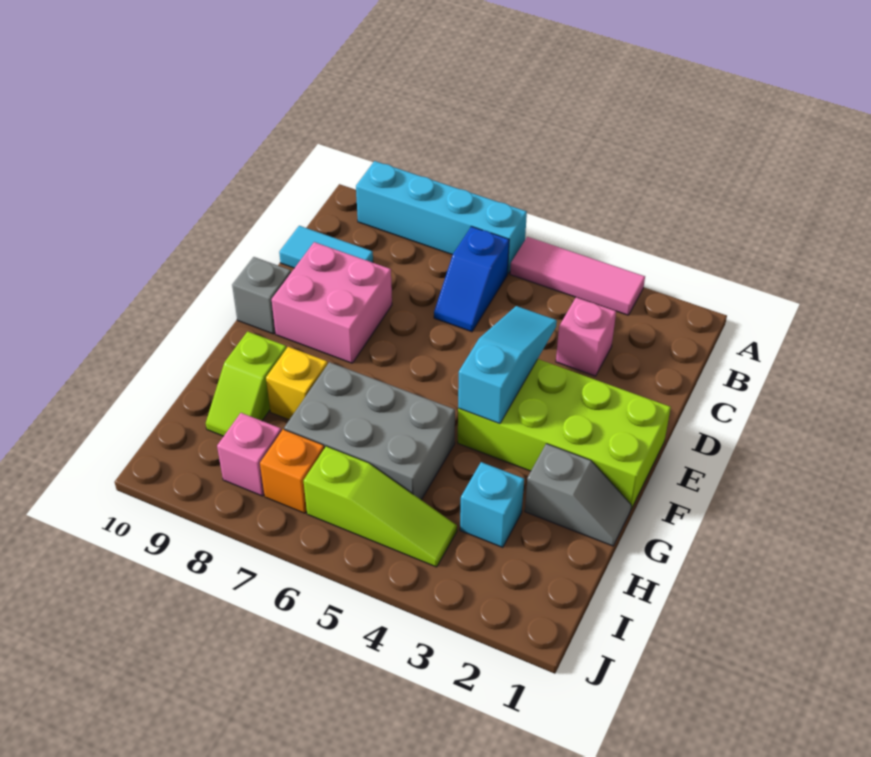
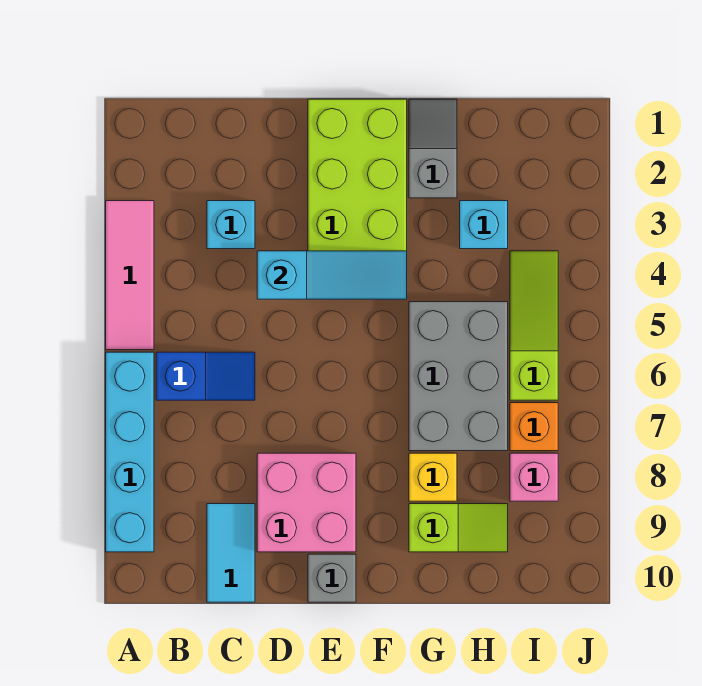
pink brick C3 level 1 -> cyan brick C3 level 1
cyan slope D4:F4 level 2 top F -> cyan slope D4:F4 level 2 top D

